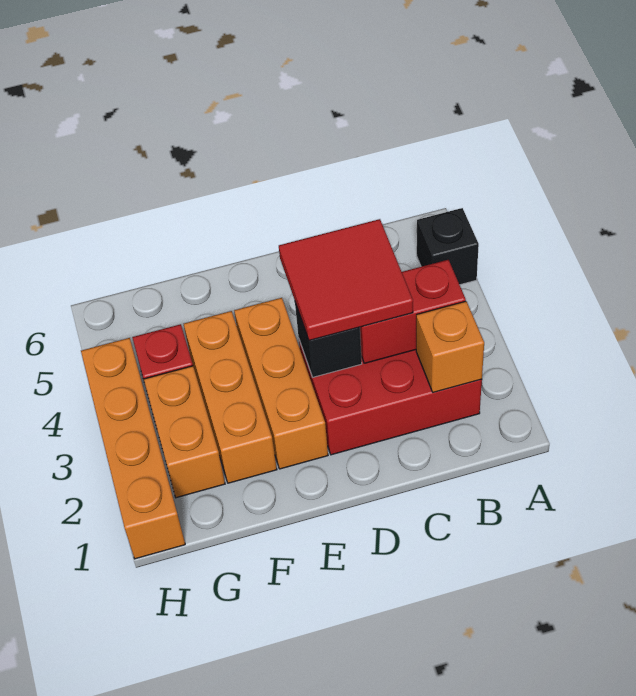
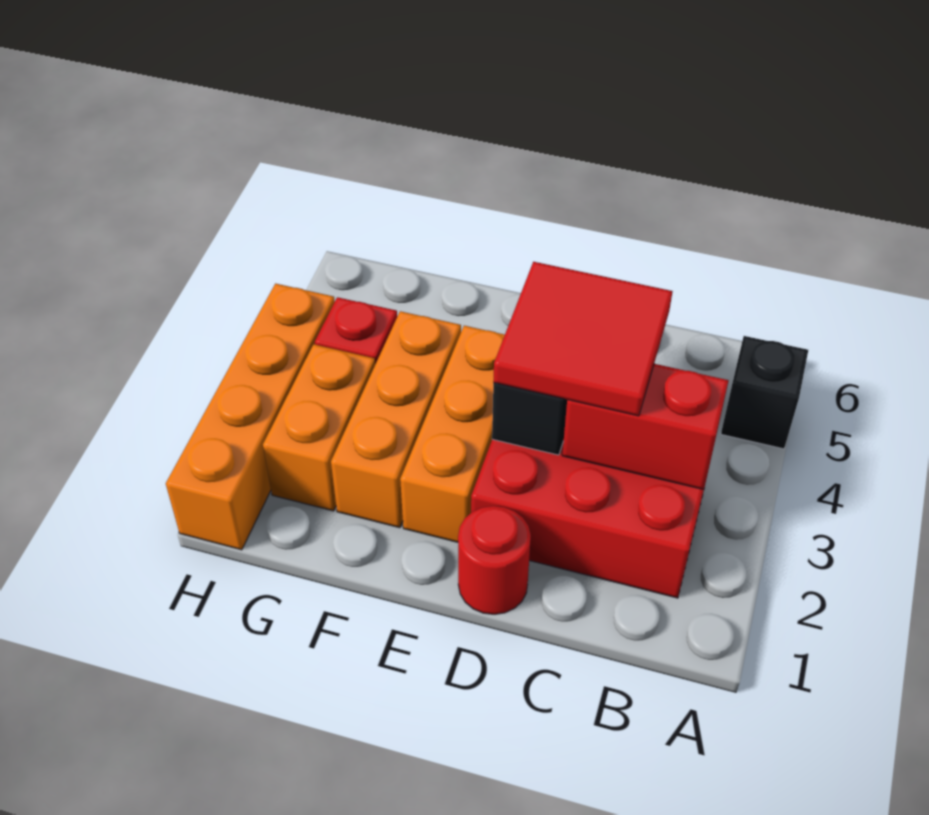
orange brick B2 level 2 -> none
none -> red round brick D1 level 1

